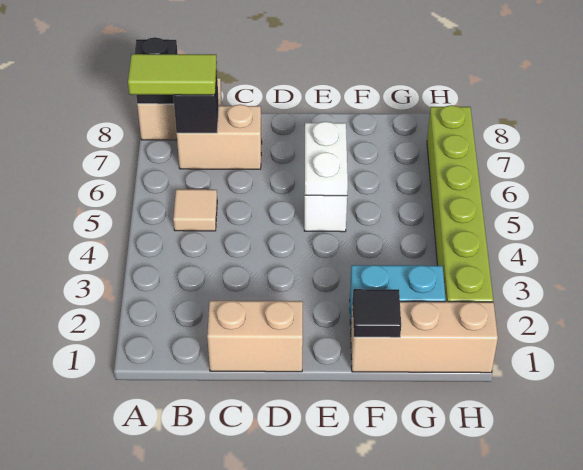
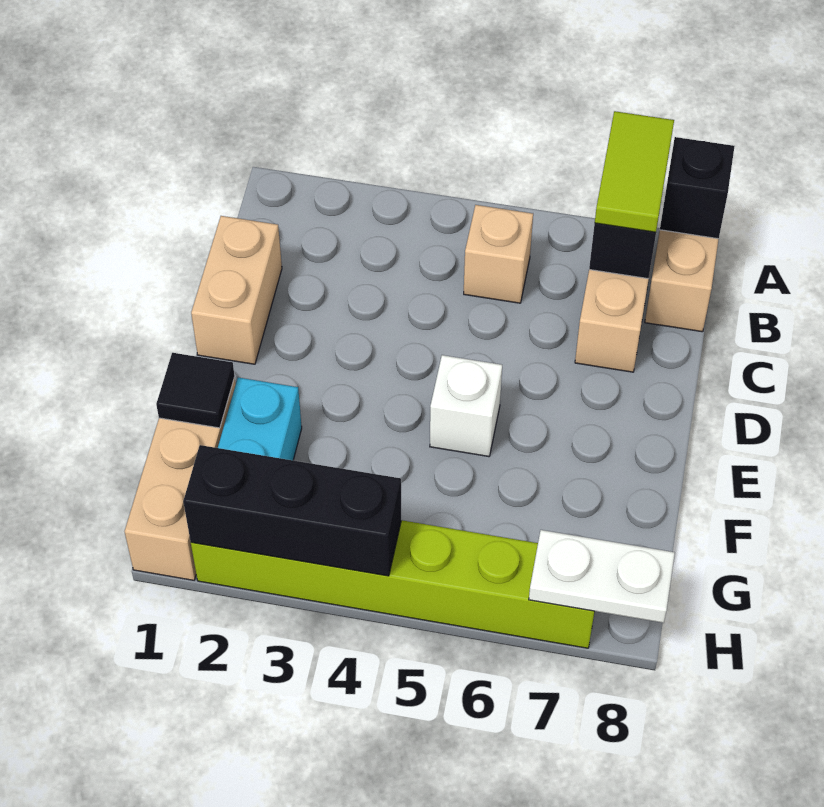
tan tile B5 level 1 -> tan brick B5 level 1
white plate E5:E6 level 2 -> white plate H7:H8 level 2
none -> black brick H2:H4 level 2

